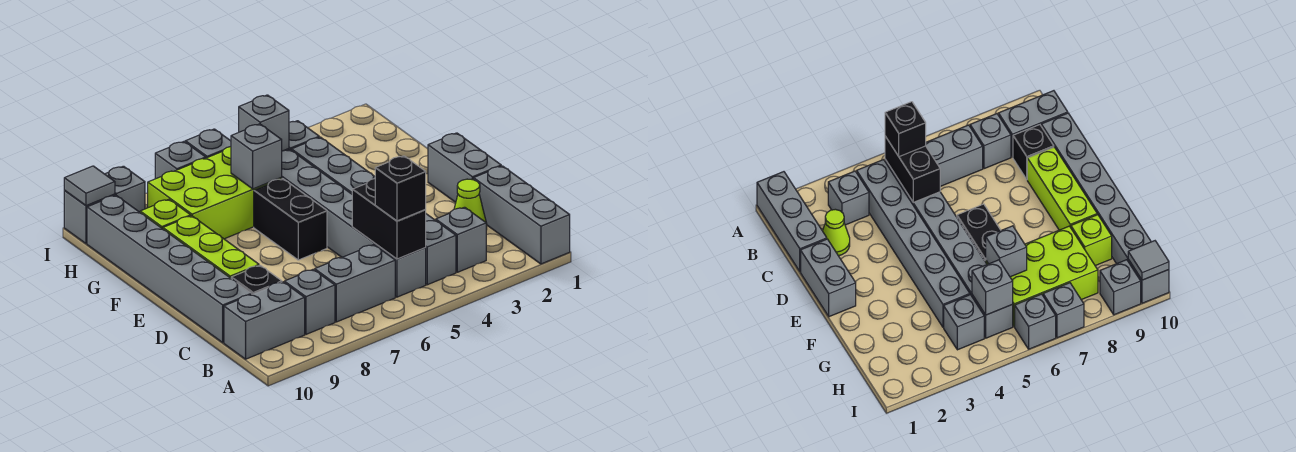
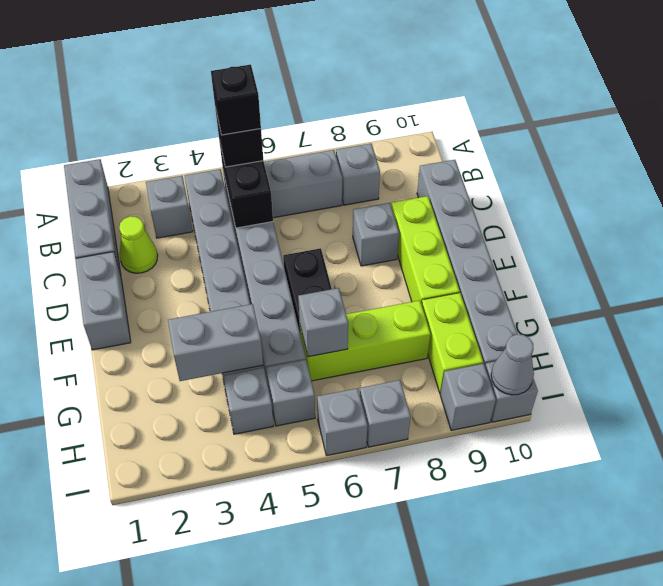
grey brick B9:B10 level 1 -> grey brick G3:G4 level 2
black brick C9 level 1 -> black brick B5 level 4
lime brick G6:H8 level 1 -> lime brick G6:G8 level 1
lime brick G9 level 1 -> lime brick G9:H9 level 1
grey brick H5 level 2 -> grey brick D8 level 1
grey tile I10 level 2 -> grey cone I10 level 2

